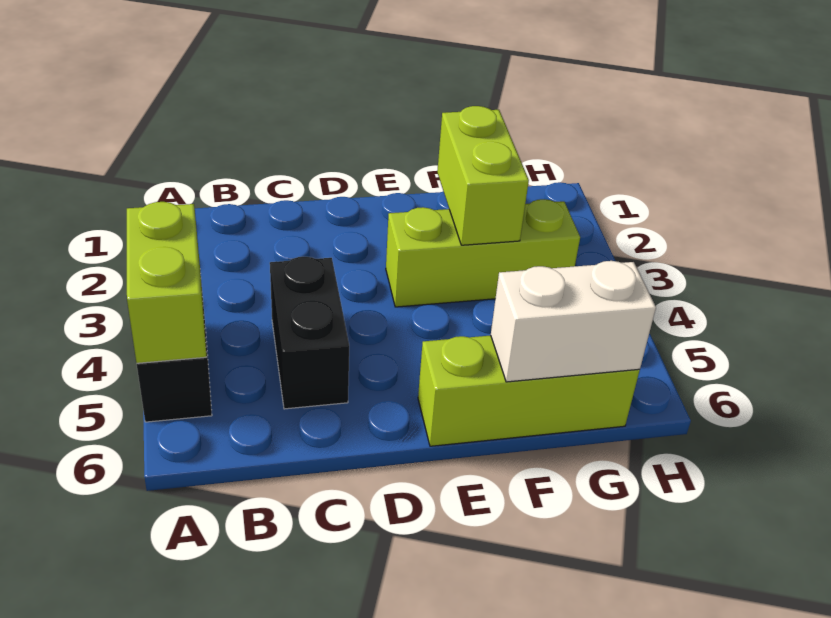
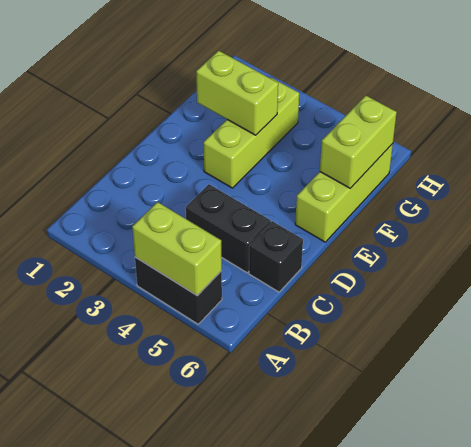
none -> black brick C6 level 1
white brick F6:G6 level 2 -> lime brick F6:G6 level 2

